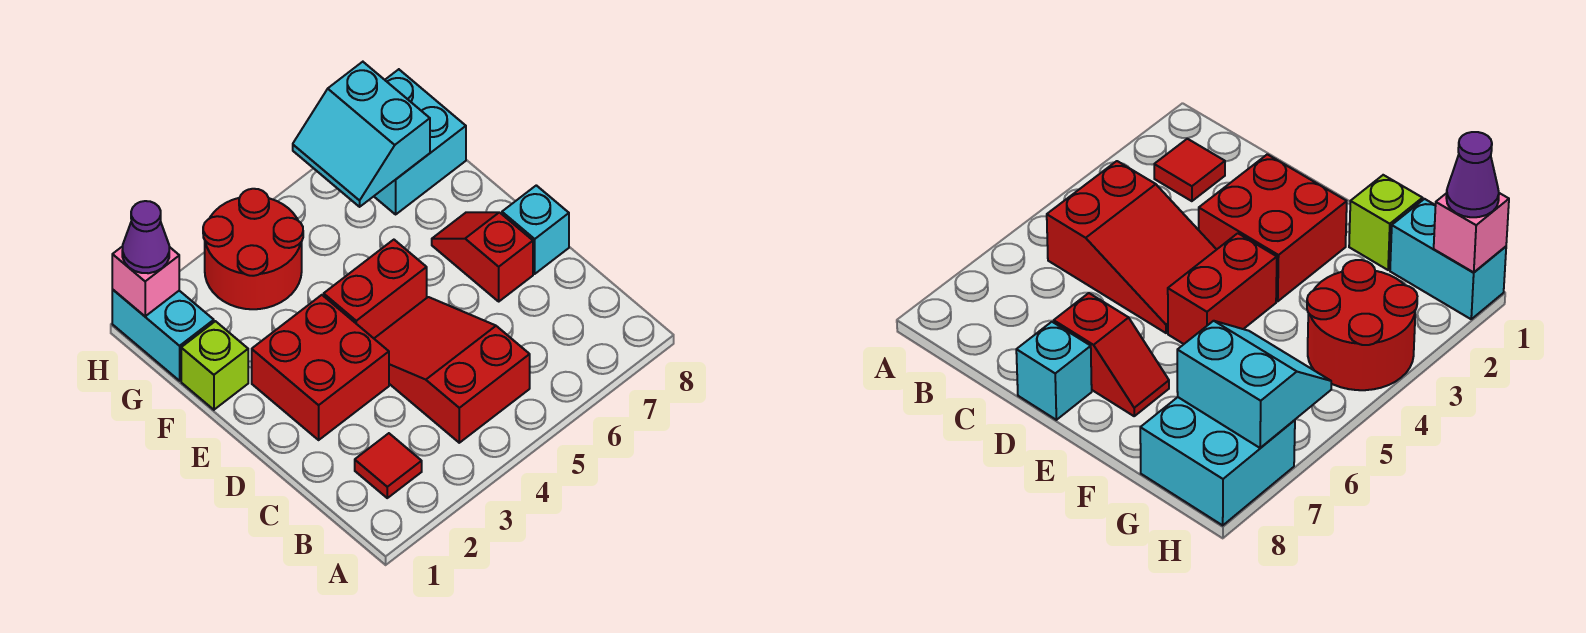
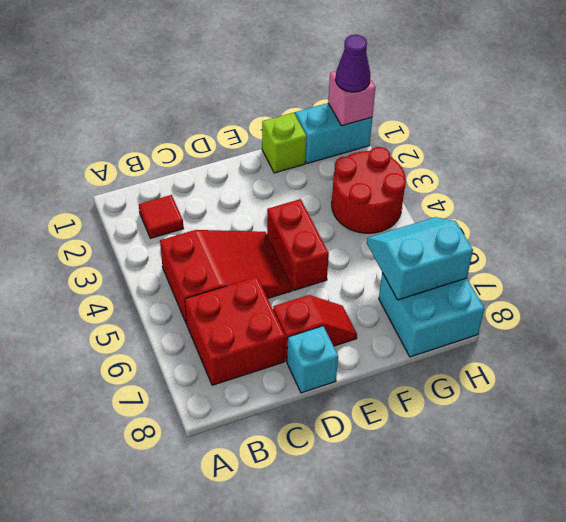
red brick D2:E3 level 1 -> red brick B6:C7 level 1

